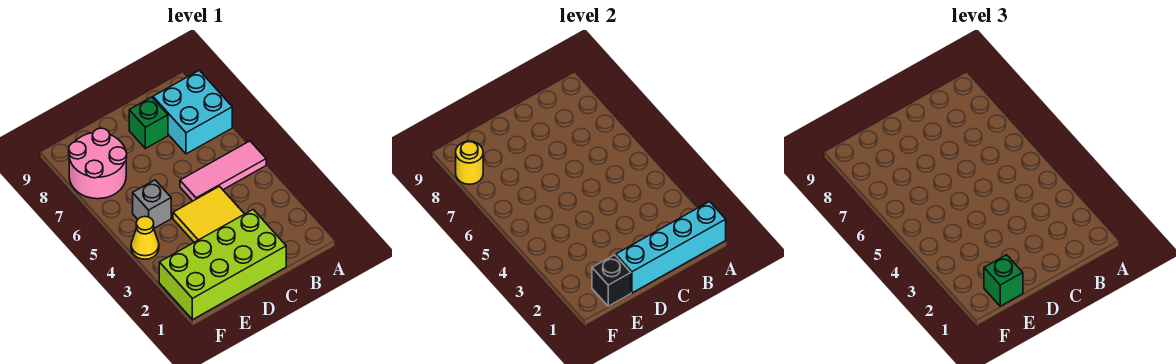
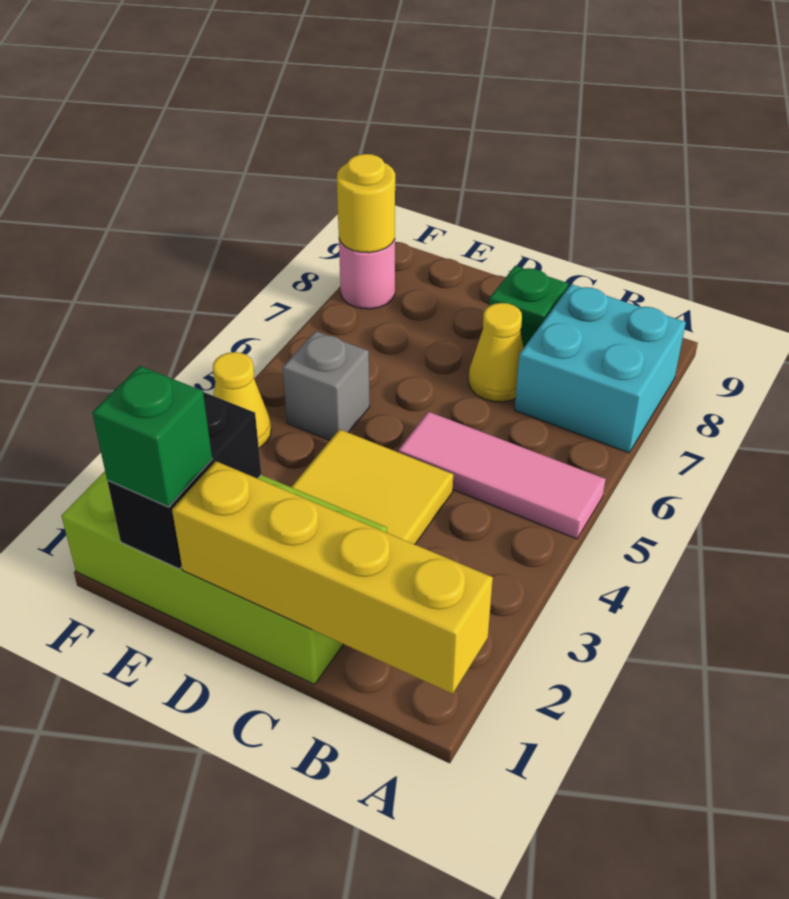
cyan brick A1:D1 level 2 -> yellow brick A1:D1 level 2
none -> yellow cone C7 level 1
black brick E1 level 2 -> black brick E1:E2 level 2
pink round brick E7:F8 level 1 -> pink round brick F8 level 1

